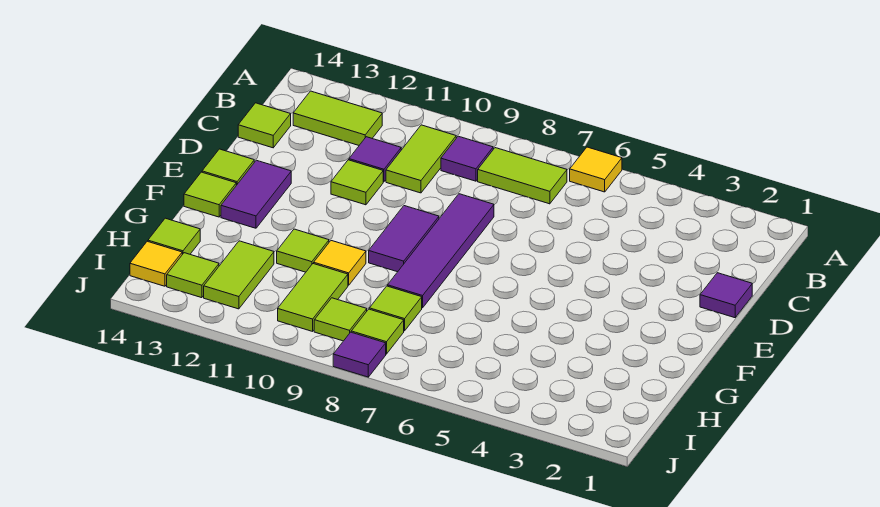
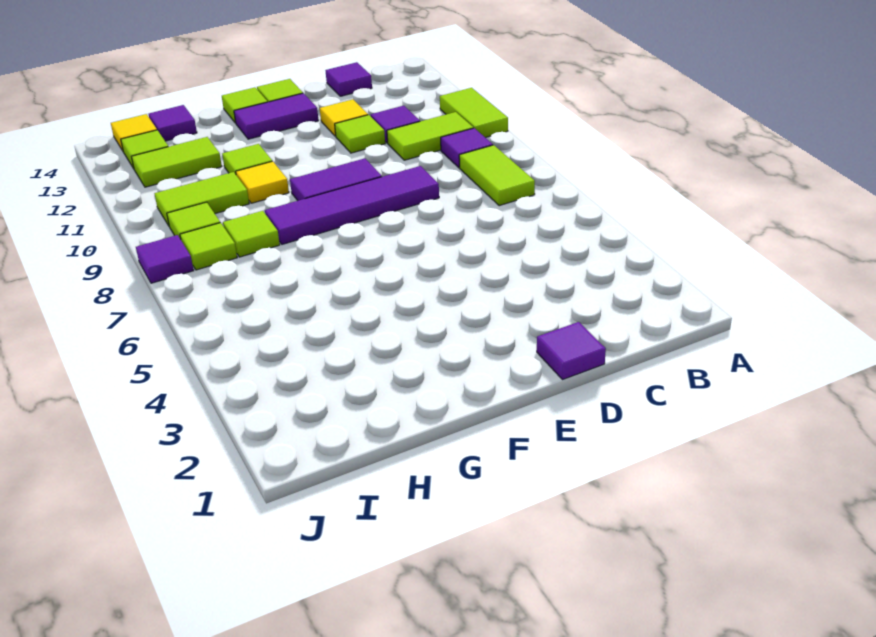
yellow tile A6 level 1 -> yellow tile D12 level 1
lime tile B12:B13 level 1 -> lime tile A10:A11 level 1
lime tile C14 level 1 -> purple tile C14 level 1
lime tile H14 level 1 -> purple tile H14 level 1

